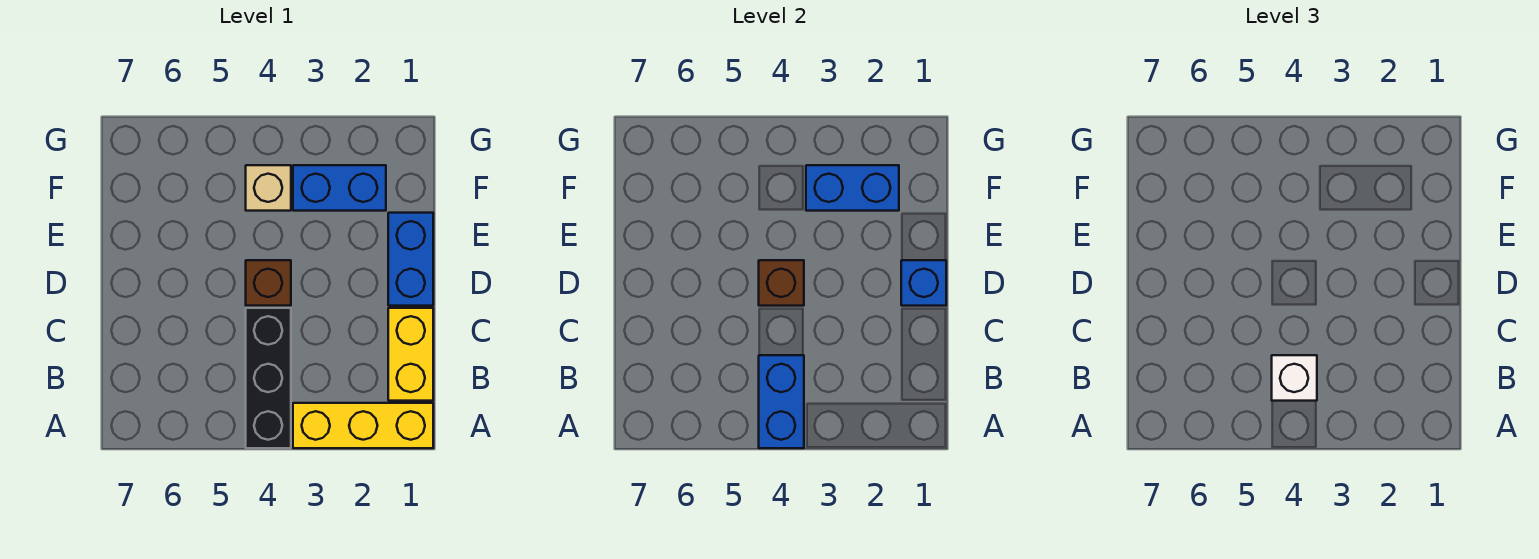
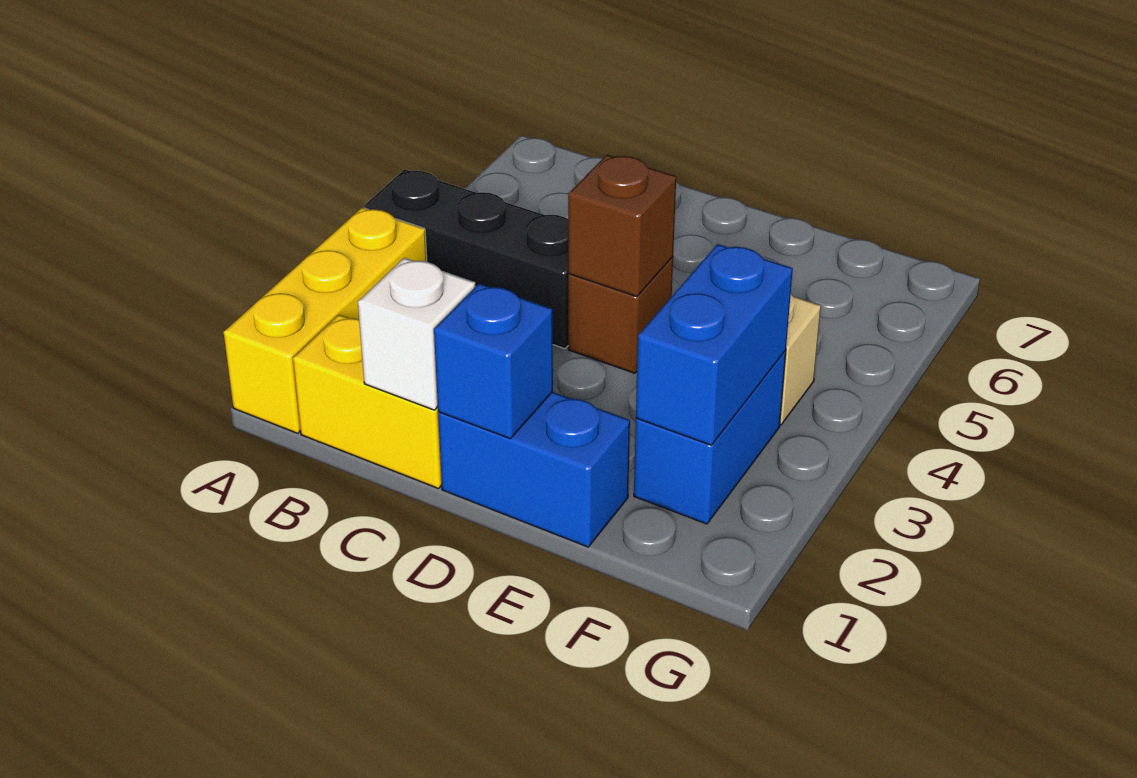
blue brick A4:B4 level 2 -> none
white brick B4 level 3 -> white brick C1 level 2

